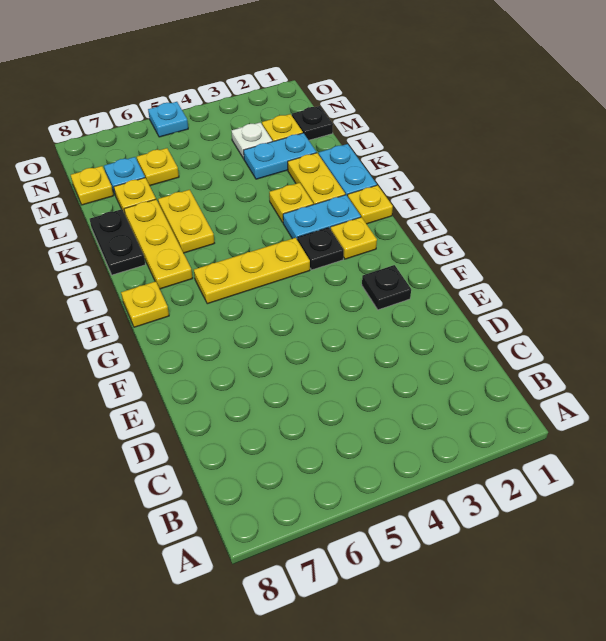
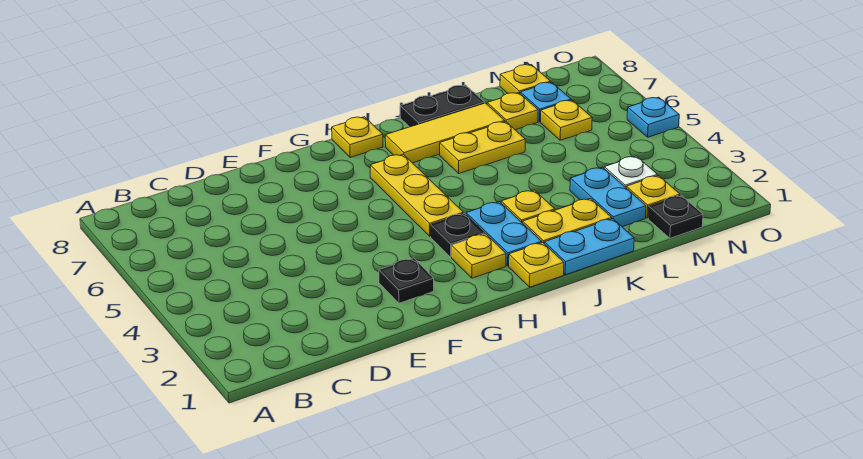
yellow plate I7:K7 level 1 -> yellow tile I7:K7 level 1

